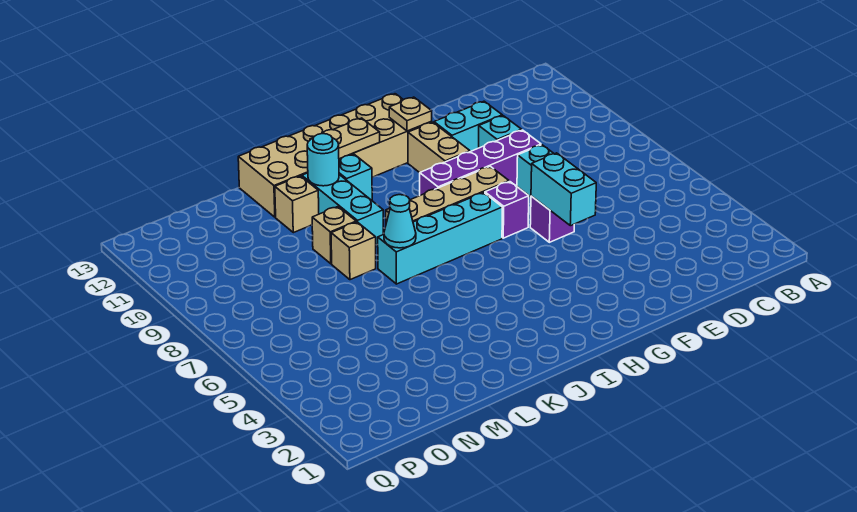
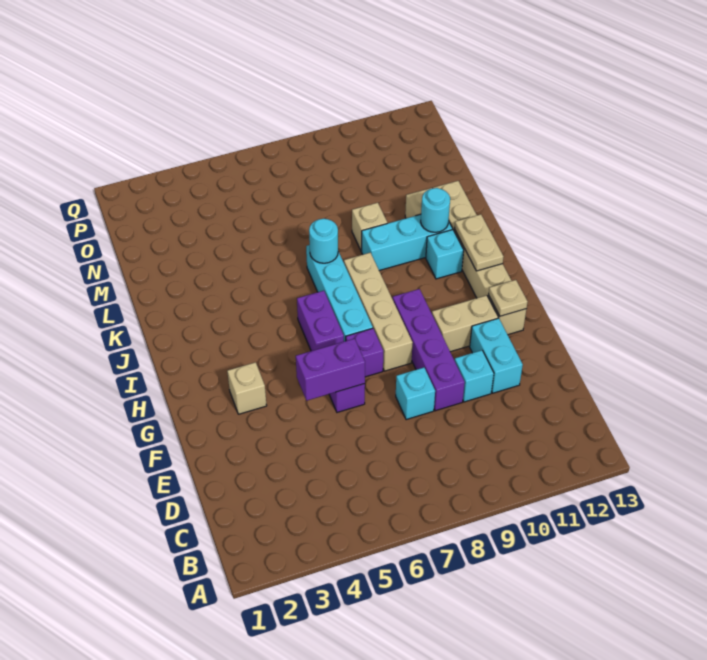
cyan brick F5:F6 level 2 -> purple brick F5:F6 level 2
tan brick G12:L13 level 1 -> tan brick G12:L12 level 1
none -> purple brick H6:I6 level 1
cyan cone K7 level 2 -> cyan round brick K7 level 2
tan brick L8 level 1 -> tan brick G3 level 1

